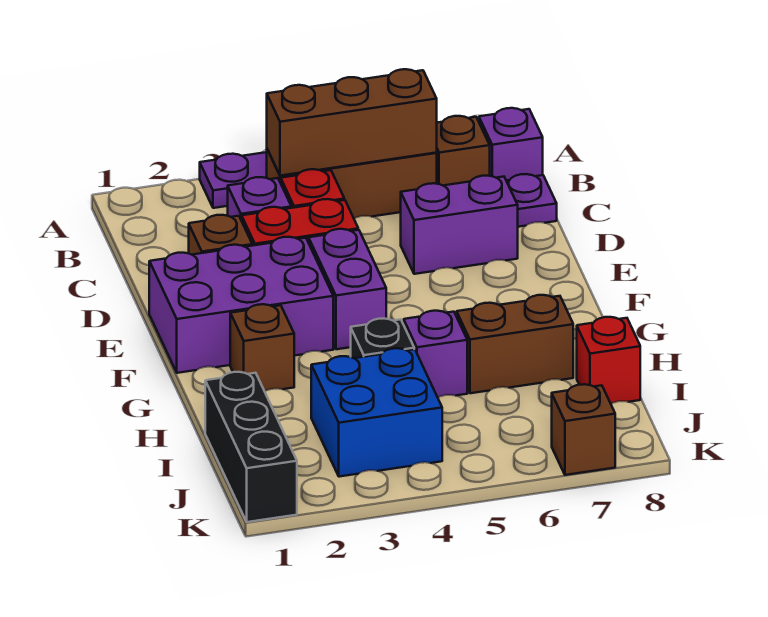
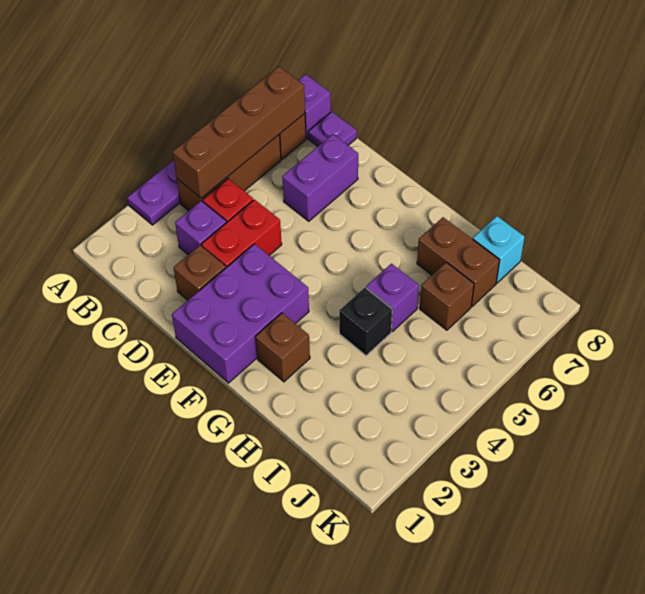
brown brick B4:B6 level 2 -> brown brick B4:B7 level 2
purple brick E4:F4 level 1 -> none
brown brick H6:H7 level 1 -> brown brick H7:I7 level 1
black brick I1:K1 level 1 -> none
blue brick I3:J4 level 1 -> none
red brick I8 level 1 -> cyan brick I8 level 1
brown brick K7 level 1 -> brown brick I6 level 1

